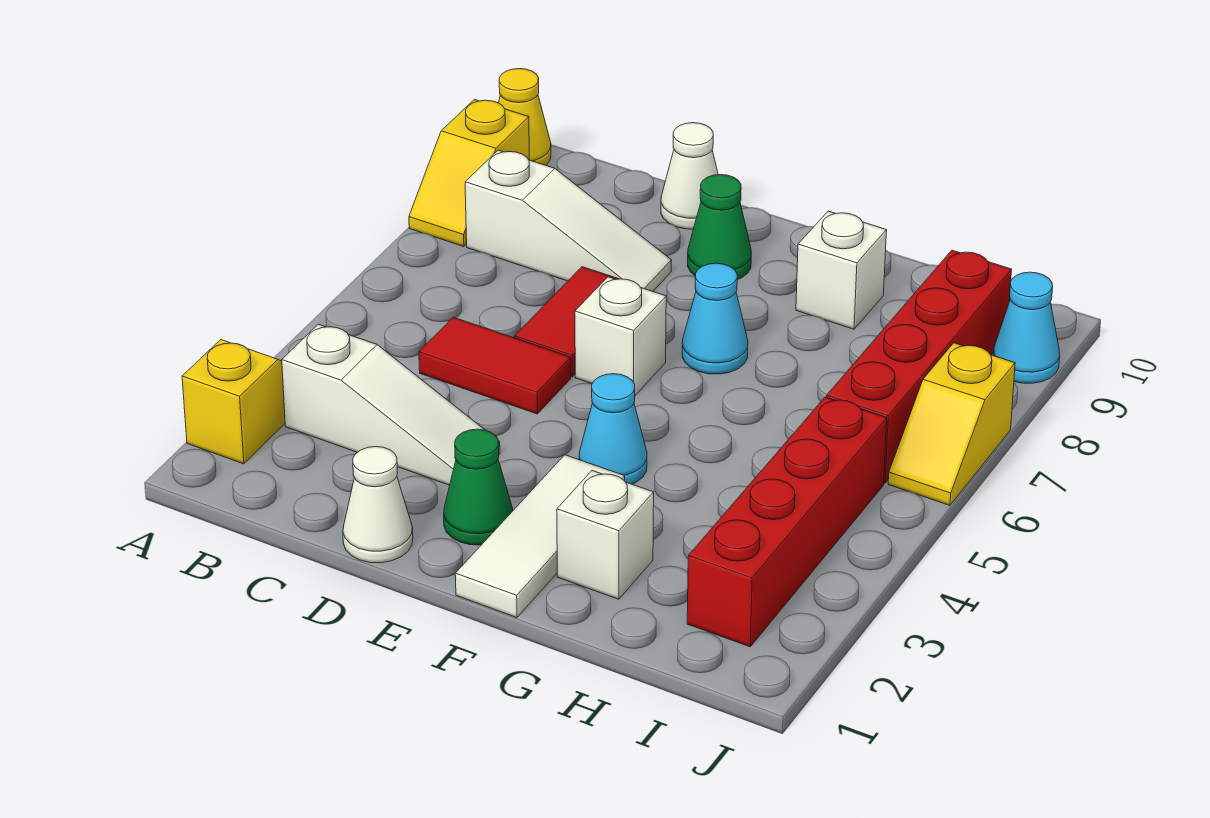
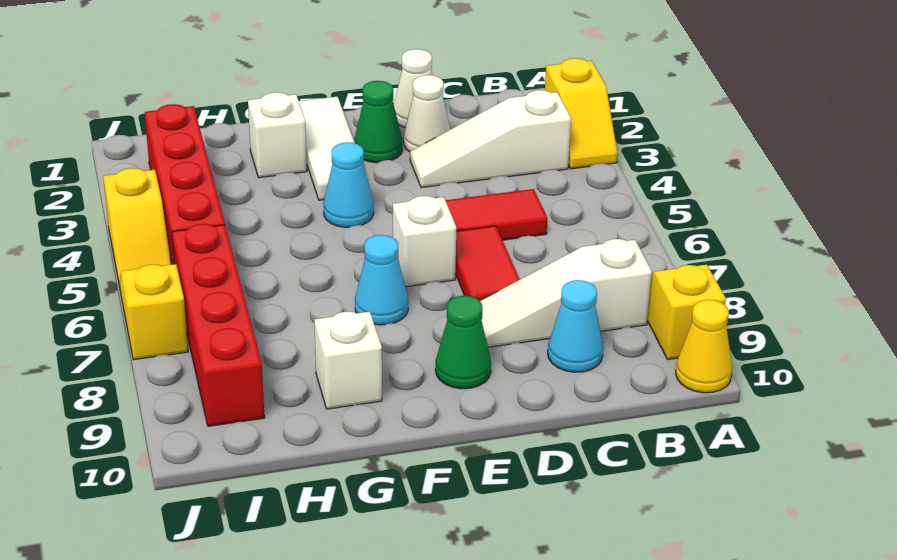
white cone D10 level 1 -> white cone D2 level 1
none -> yellow slope J4:J5 level 1 top 4
cyan cone J9 level 1 -> cyan cone C9 level 1

